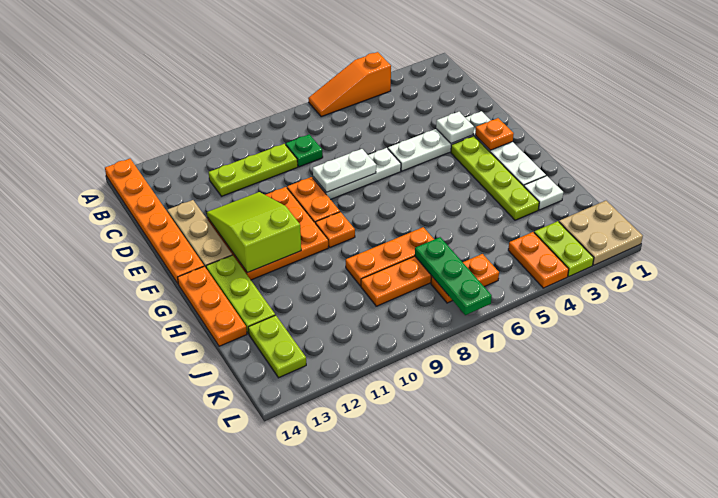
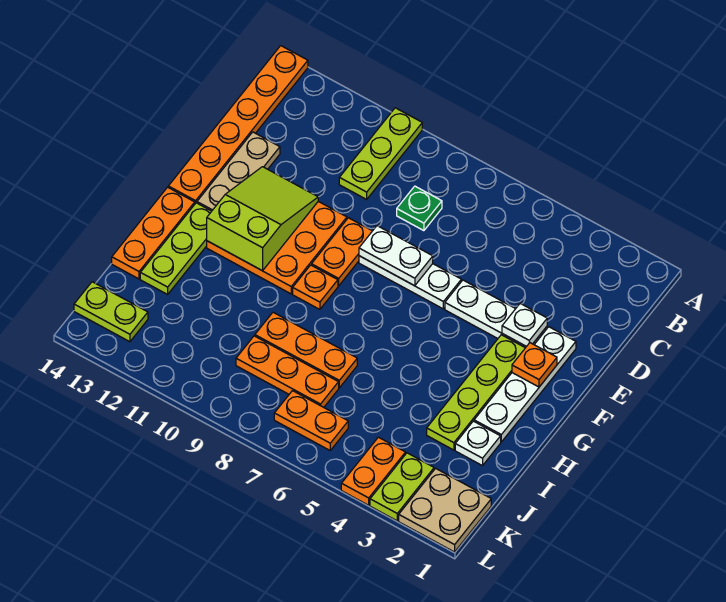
orange slope A4:A6 level 1 top 4 -> none
lime plate C9:C11 level 1 -> lime plate A10:C10 level 1
green plate J7:L7 level 2 -> none
lime plate J13:K13 level 1 -> lime plate K13:K14 level 1

